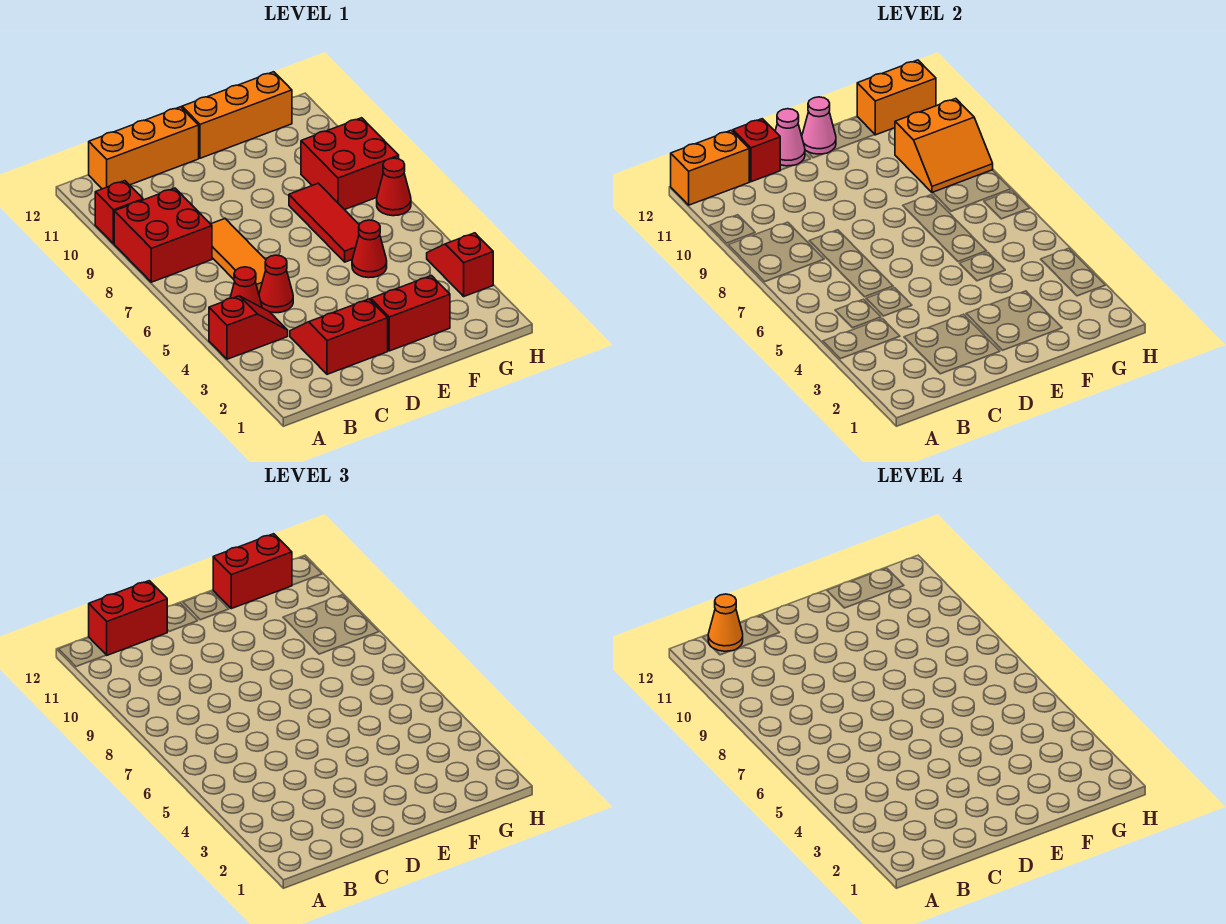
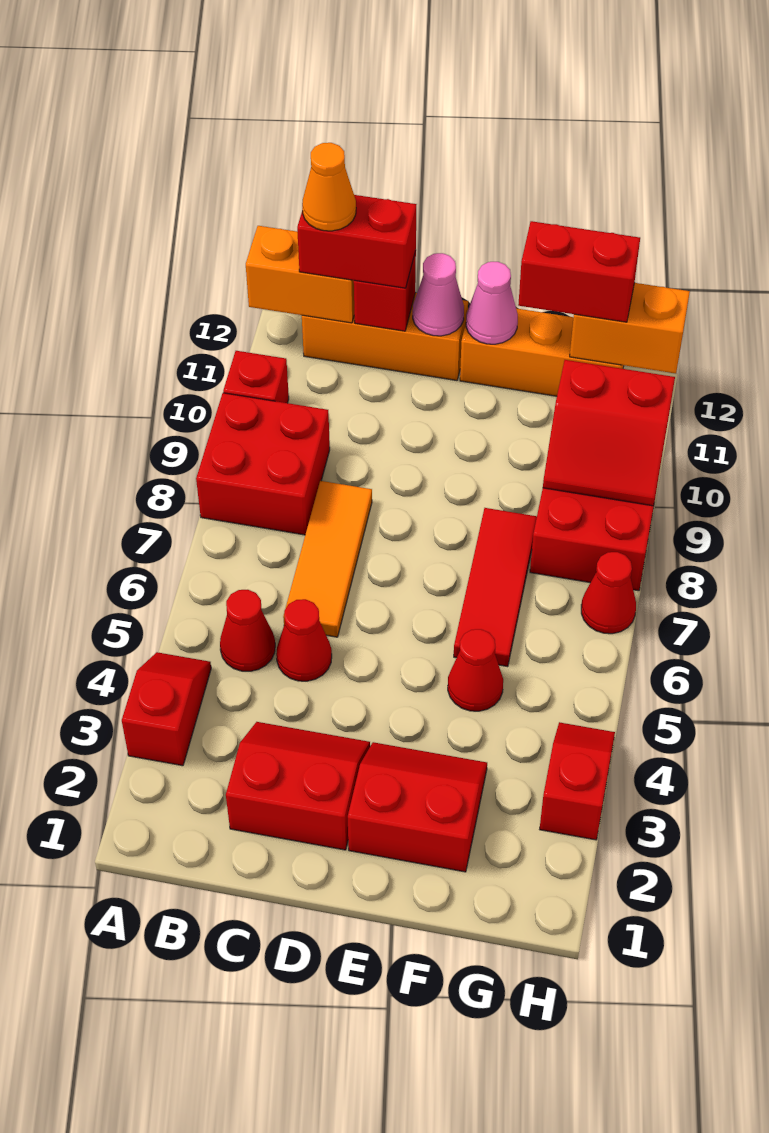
red slope A4:B4 level 1 top A -> red slope A3:A4 level 1 top 3
orange slope G9:H10 level 2 top 10 -> red slope G9:H10 level 2 top 10

